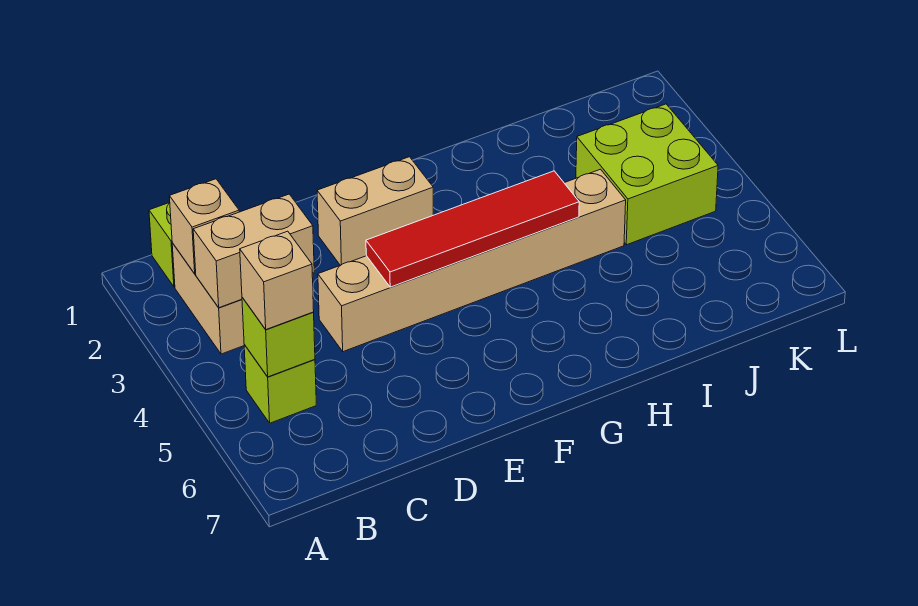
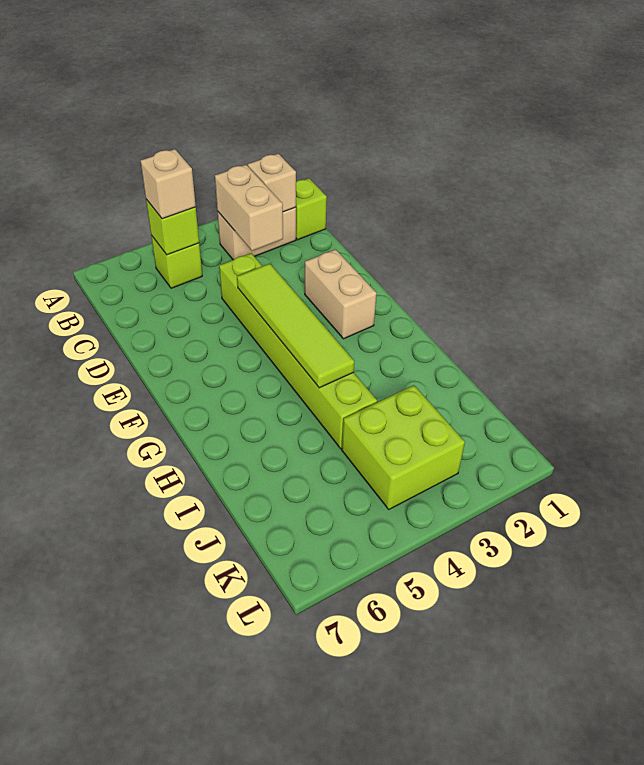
tan brick D4:I4 level 1 -> lime brick D4:I4 level 1
red tile E4:H4 level 2 -> lime tile E4:H4 level 2

